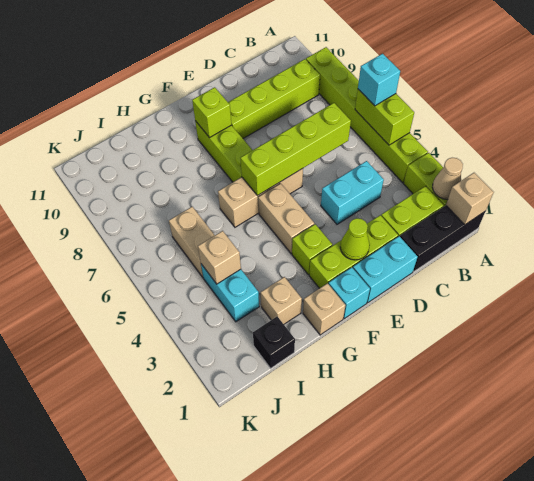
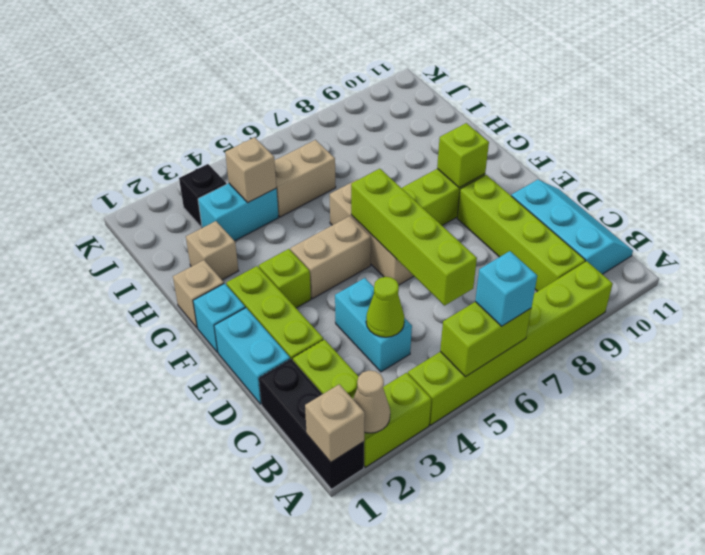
none -> cyan slope B10:D11 level 1 top 10
lime cone E2 level 2 -> lime cone C4 level 2
black brick I1 level 1 -> black brick J3 level 1

